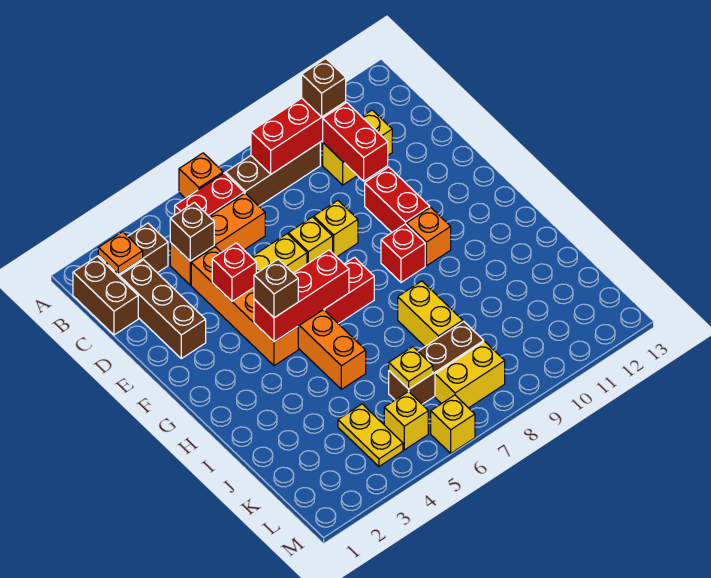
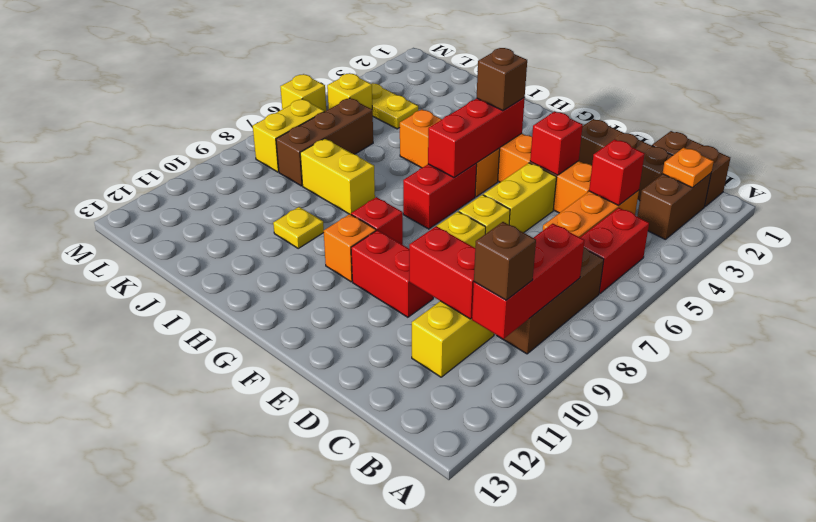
orange brick A6 level 1 -> none
brown brick C4 level 2 -> red brick C4 level 2
yellow plate K6 level 2 -> yellow plate I10 level 1

